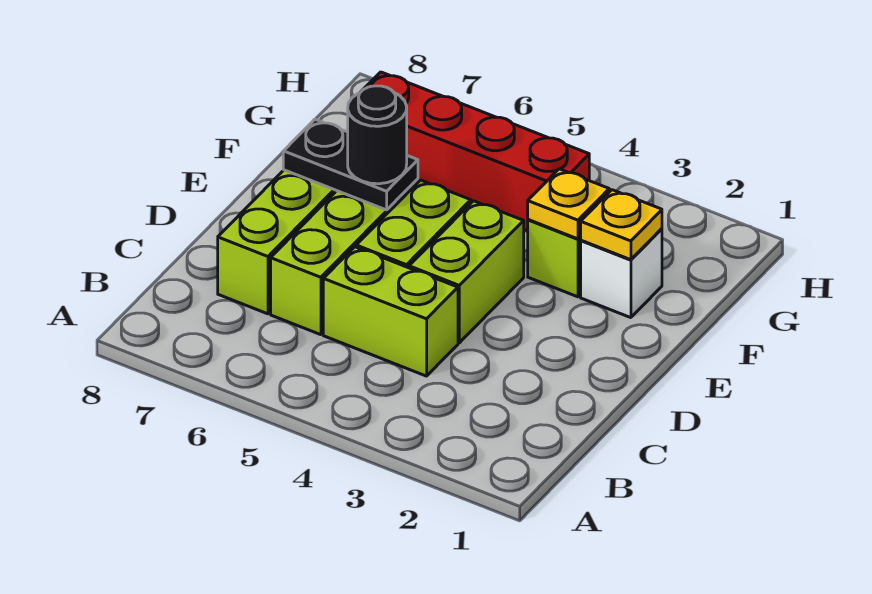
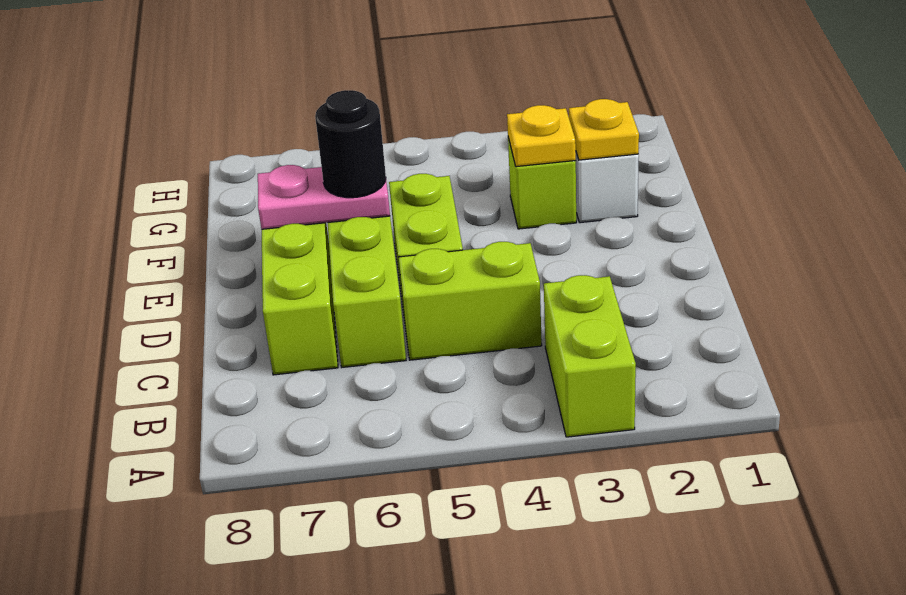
lime brick D4:E4 level 1 -> lime brick A3:B3 level 1
black plate E6:E7 level 2 -> pink plate E6:E7 level 2
red brick G4:G7 level 1 -> none

